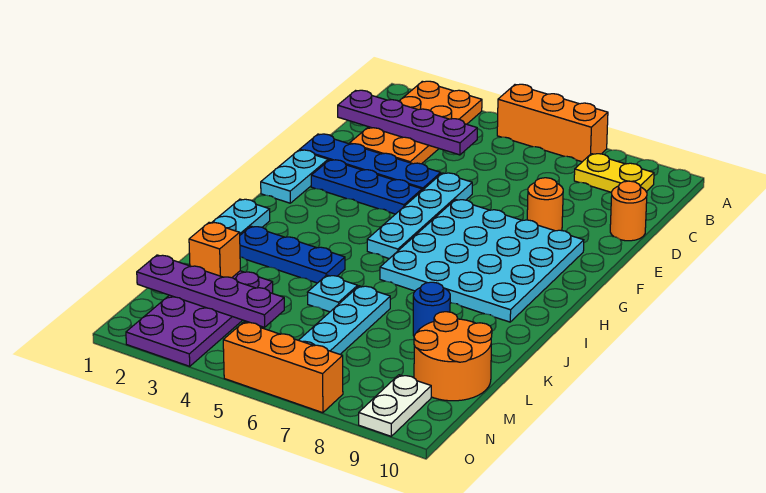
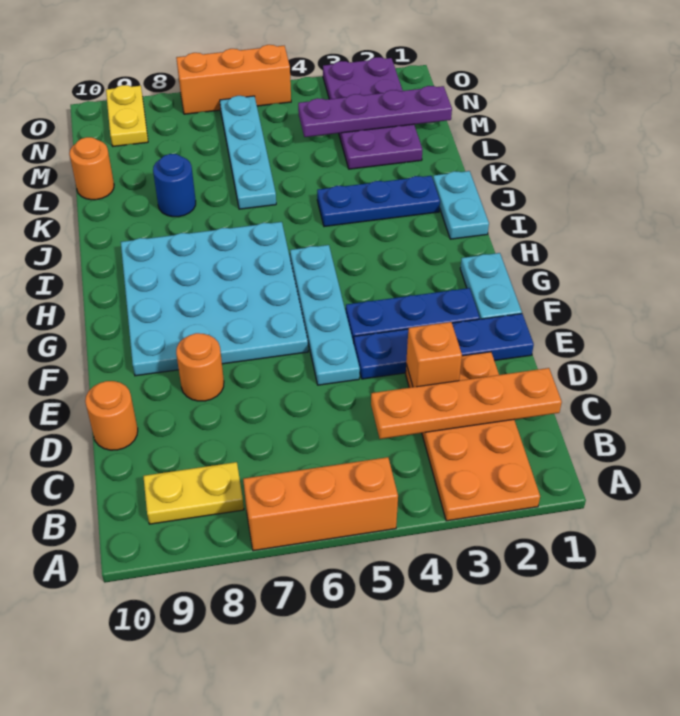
purple plate C1:C4 level 2 -> orange plate C1:C4 level 2
cyan plate K5 level 1 -> none
orange brick L2 level 2 -> orange brick D3 level 2
orange round brick L9:M10 level 1 -> orange round brick L10 level 1
white plate N9:O9 level 1 -> yellow plate N9:O9 level 1

